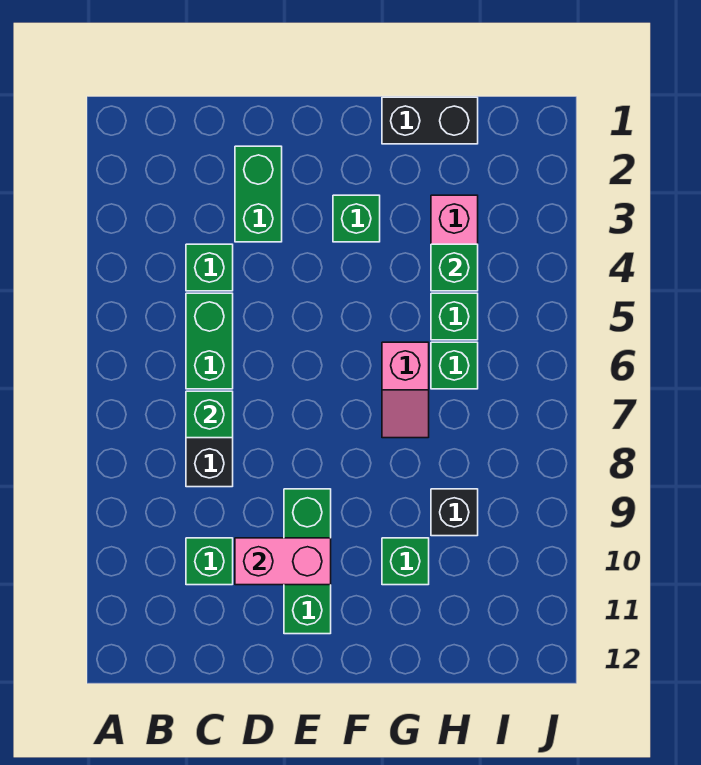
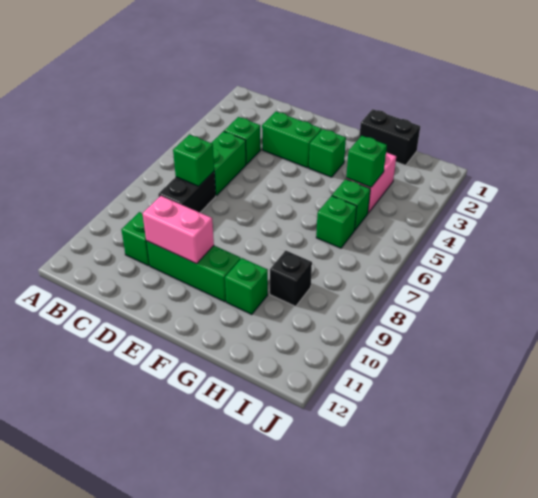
green brick D2:D3 level 1 -> green brick D3:E3 level 1
green brick E9:E11 level 1 -> green brick D10:F10 level 1
pink slope G6:G7 level 1 top 6 -> none

